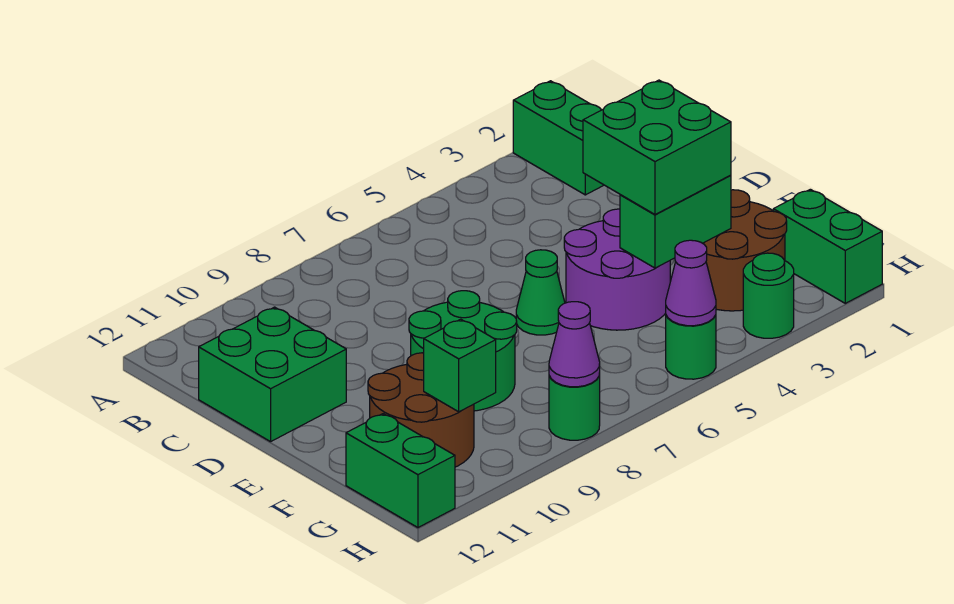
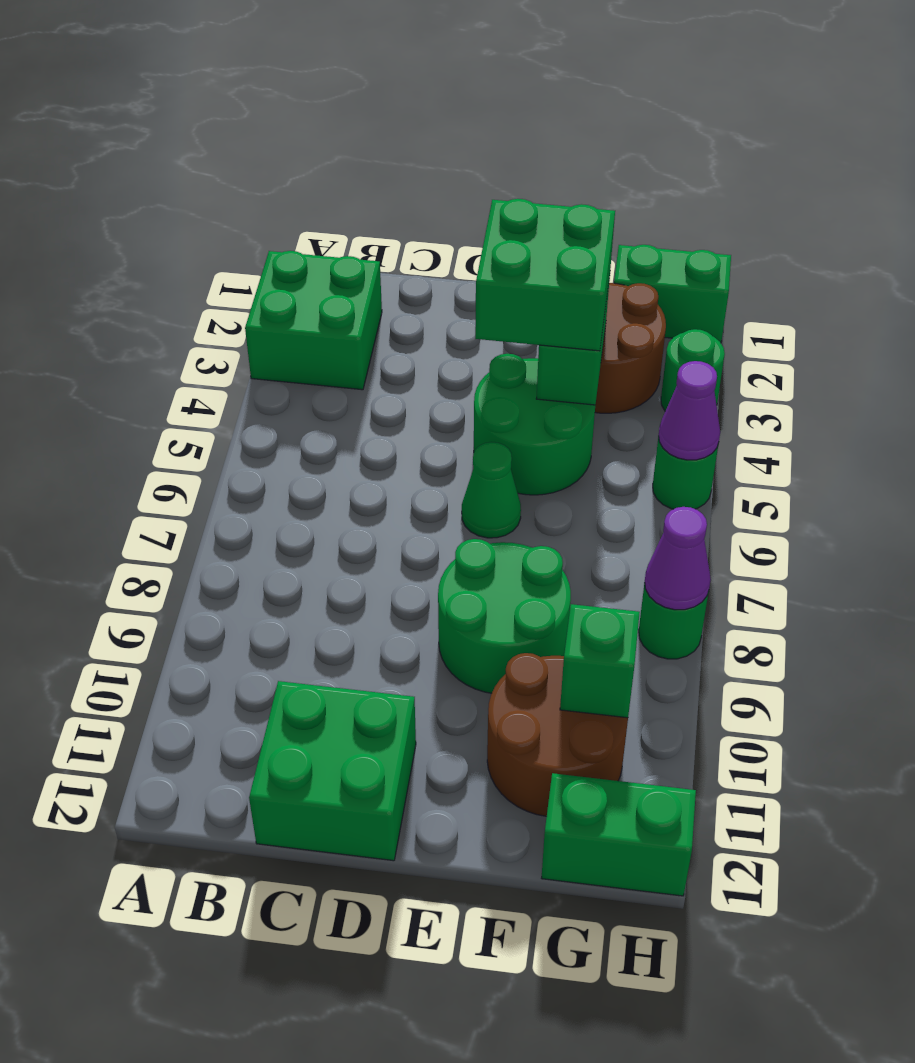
green brick A2:B2 level 1 -> green brick A2:B3 level 1
purple round brick E4:F5 level 1 -> green round brick E4:F5 level 1

